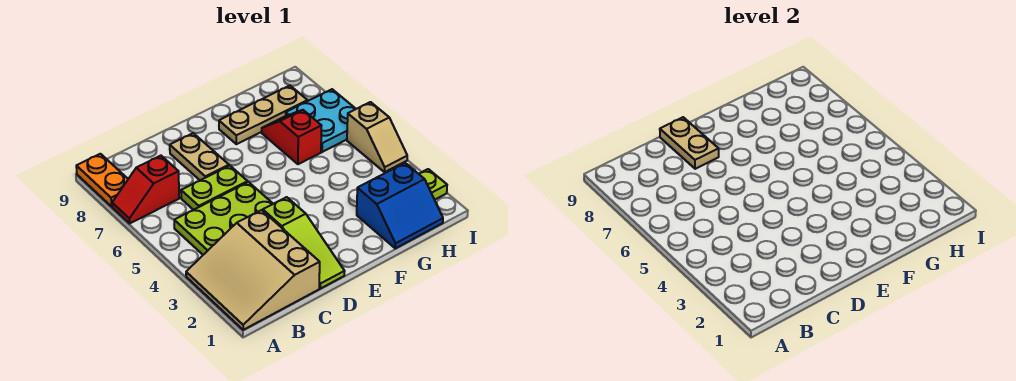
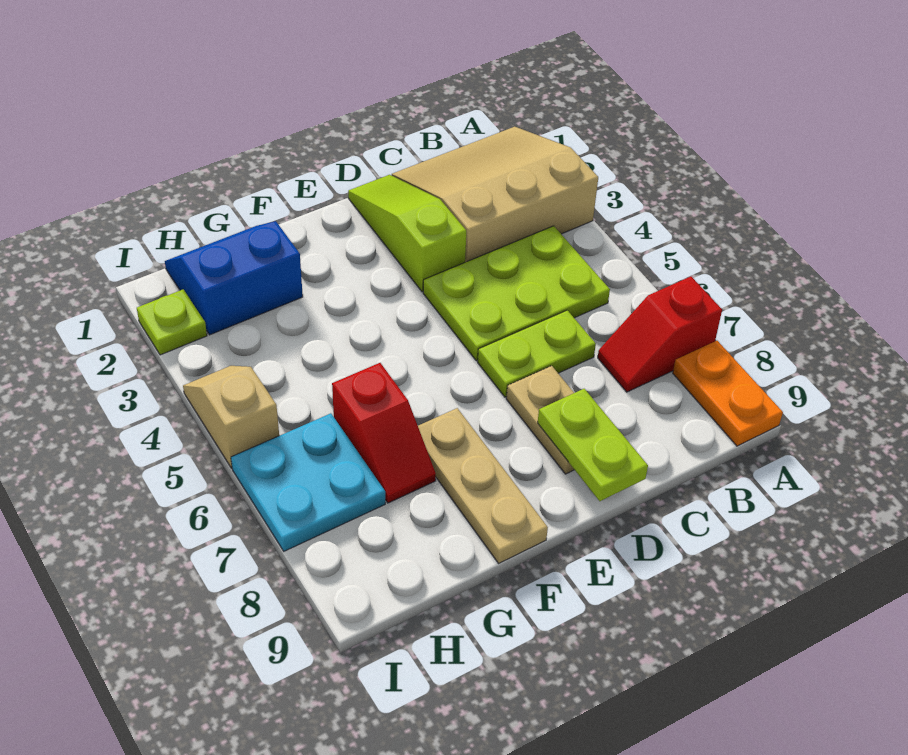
tan slope A1:C3 level 1 top C -> tan slope A1:C3 level 1 top 3
red slope A7:B7 level 1 top B -> red slope A7:B7 level 1 top A
tan plate D8:D9 level 2 -> lime plate D8:D9 level 2
tan plate F8:H8 level 1 -> tan plate F7:F9 level 1

